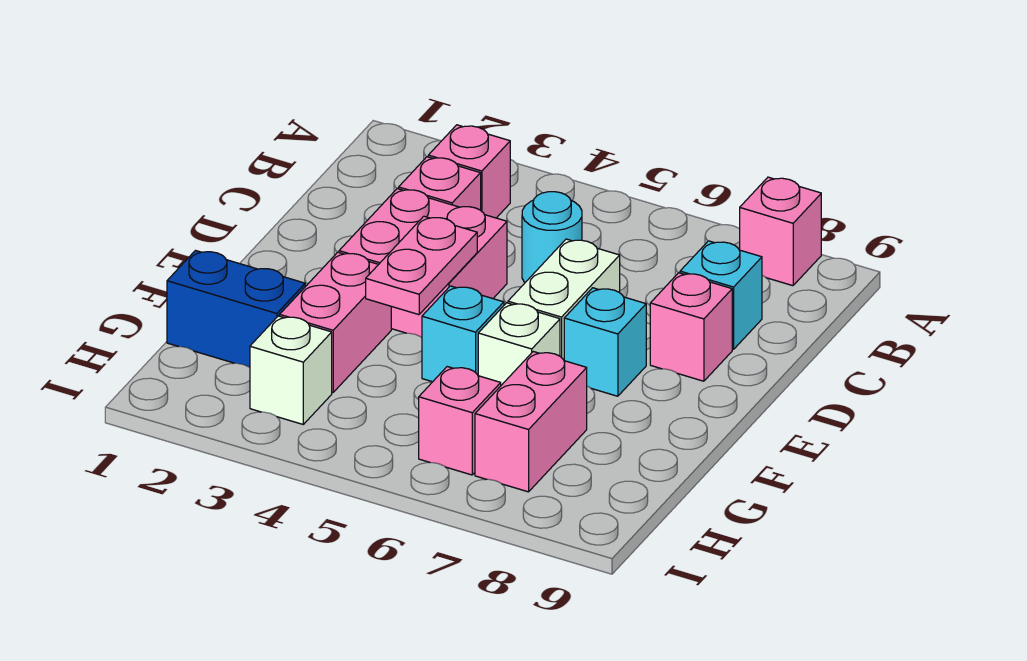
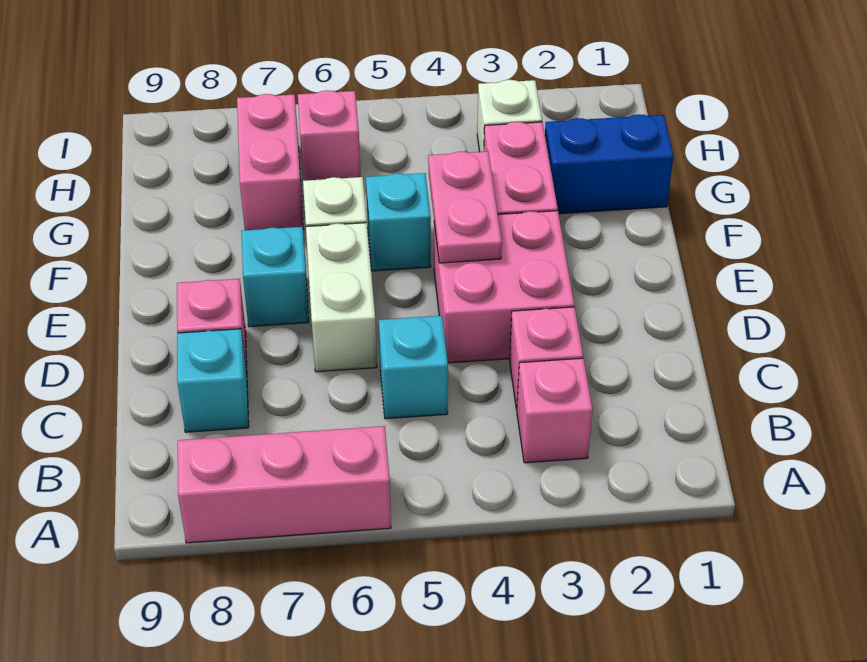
pink brick A8 level 1 -> pink brick A6:A8 level 1
cyan round brick C5 level 1 -> cyan brick C5 level 1

